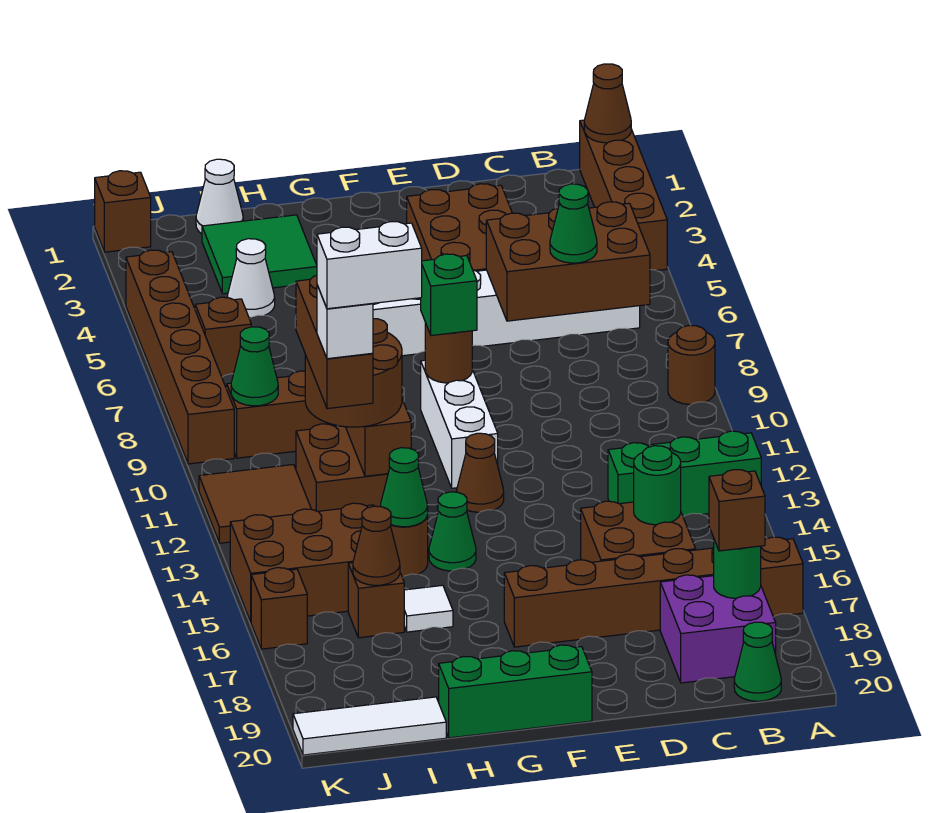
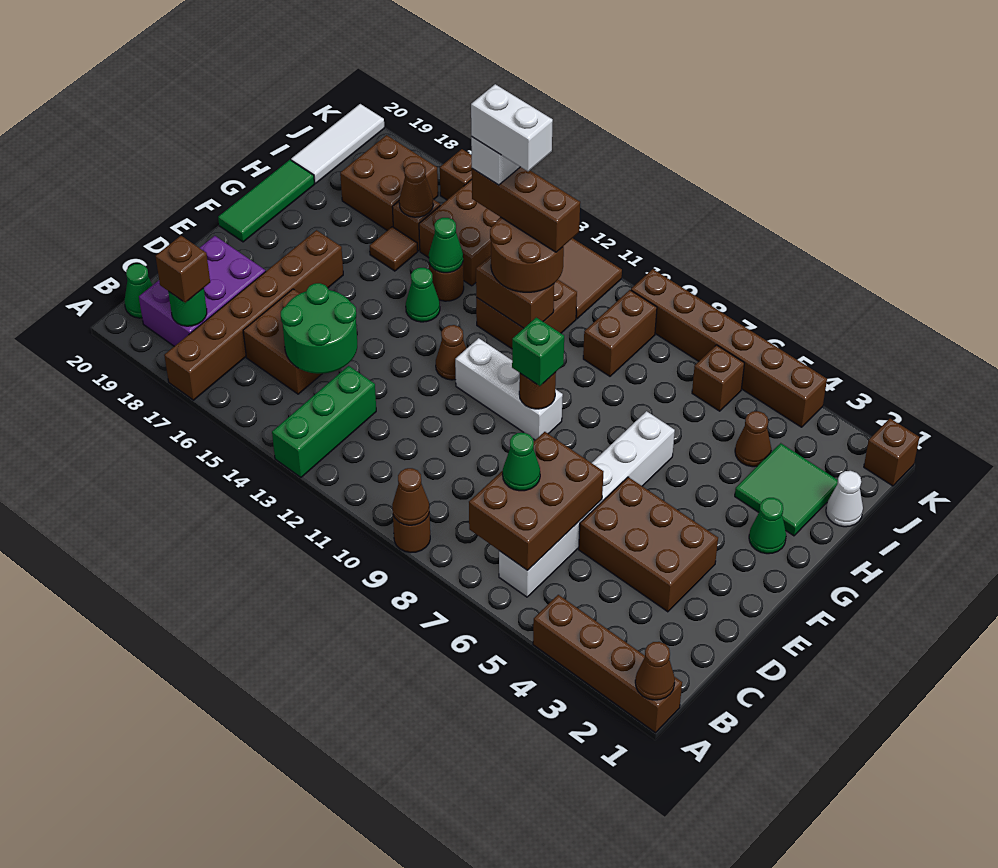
none -> brown cone A9 level 2
purple brick B18:C19 level 1 -> purple brick B18:D19 level 1
green round brick C15 level 2 -> green round brick C14:D15 level 2
green brick F20:H20 level 1 -> green tile F20:H20 level 1
white brick H13:I13 level 6 -> white brick I12:I13 level 6
white tile H16 level 1 -> brown tile H16 level 1
white cone I4 level 1 -> brown cone I4 level 1
none -> brown brick I17:J18 level 1
green cone J9 level 2 -> green cone G2 level 1

